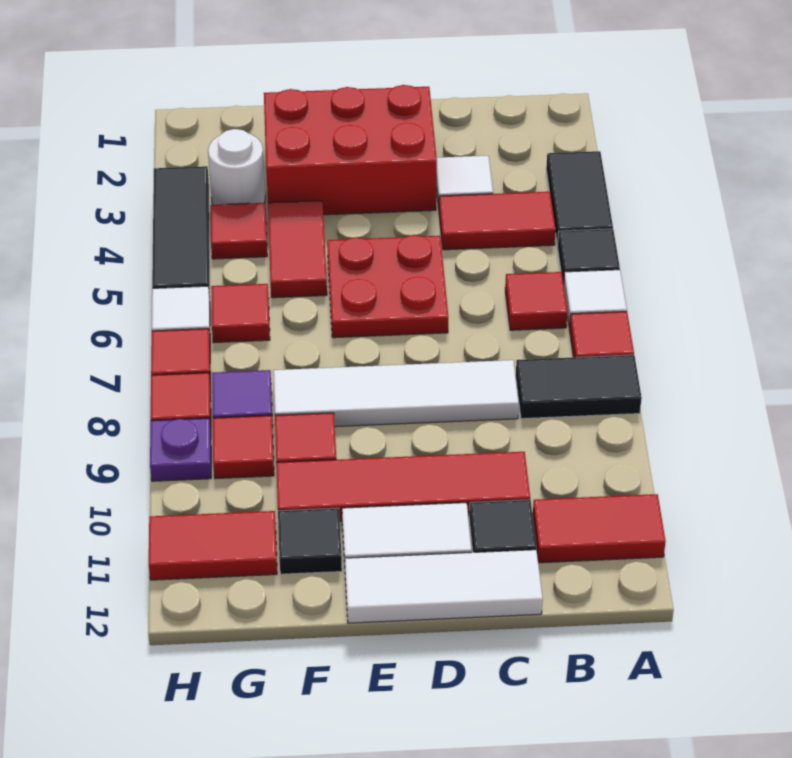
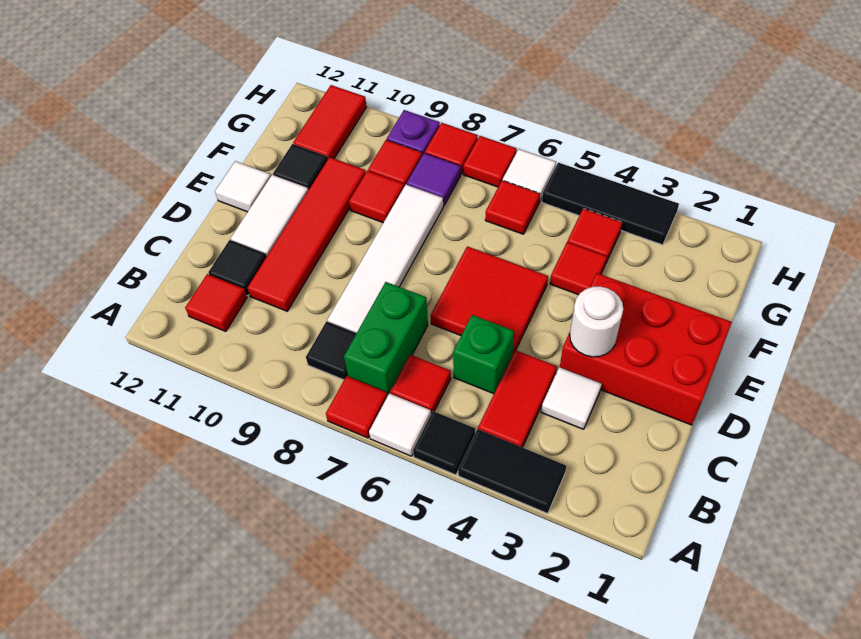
black tile A8:B8 level 1 -> black tile B8 level 1
red tile A11:B11 level 1 -> red tile B11 level 1
none -> green brick B7:C7 level 1
none -> green brick C5 level 1
white tile C12:E12 level 1 -> white tile E12 level 1
red brick D2:F3 level 1 -> red brick D1:E3 level 1
red plate D5:E6 level 1 -> red tile D5:E6 level 1
red tile F4:F5 level 1 -> red tile F4 level 1
white round brick G3 level 1 -> white round brick D3 level 2

